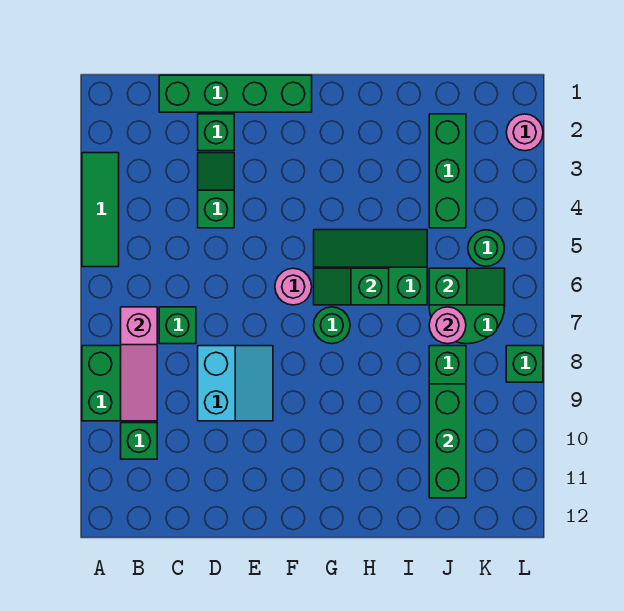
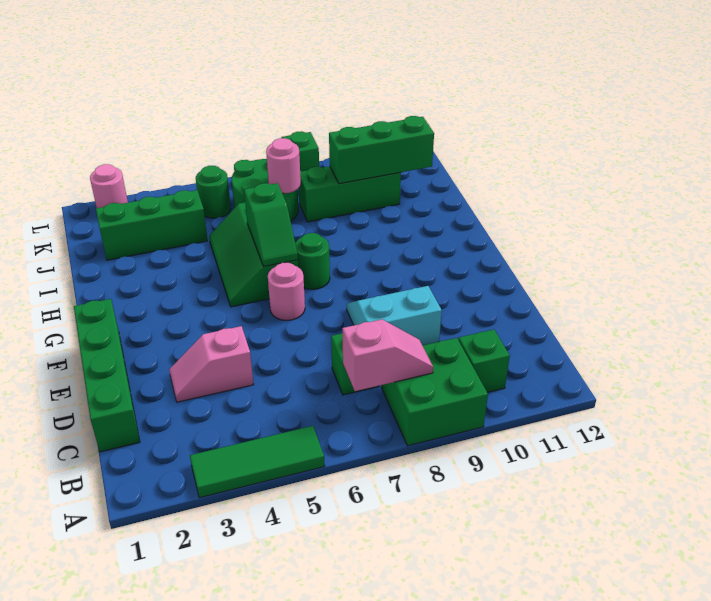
pink slope B7:B9 level 2 top 7 -> pink slope B7:B8 level 2 top 7
green brick D2 level 1 -> none
green slope D3:D4 level 1 top 4 -> pink slope D3:D4 level 1 top 4
green slope J6:K6 level 2 top J -> none

